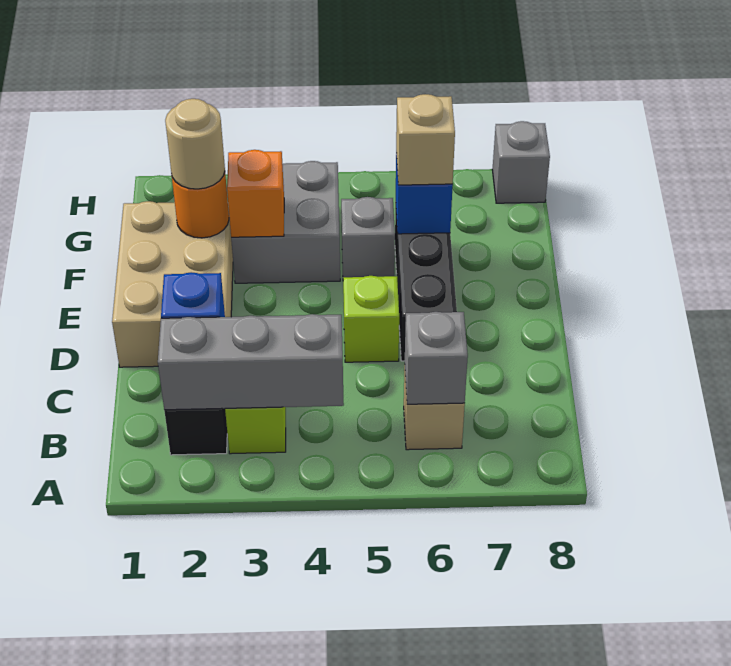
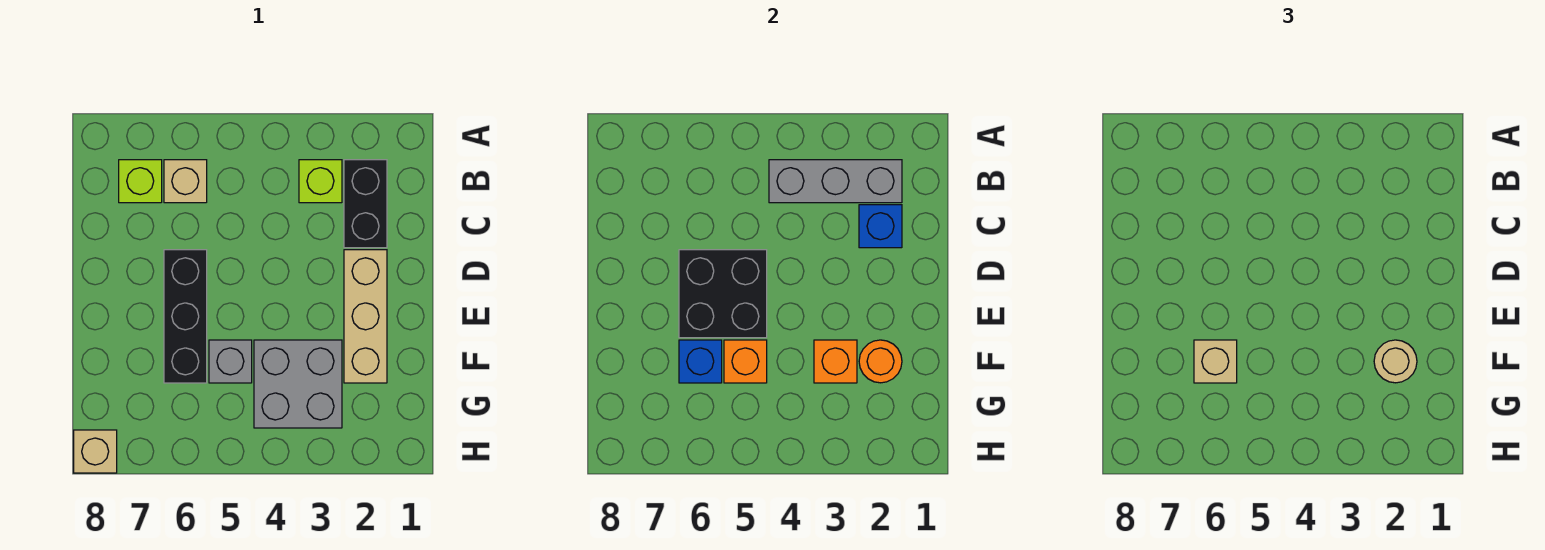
grey brick B6 level 2 -> none
tan brick D1:F2 level 1 -> tan brick D2:F2 level 1
lime brick D5 level 1 -> lime brick B7 level 1
none -> black brick D5:E6 level 2
none -> orange brick F5 level 2
grey brick H8 level 1 -> tan brick H8 level 1

